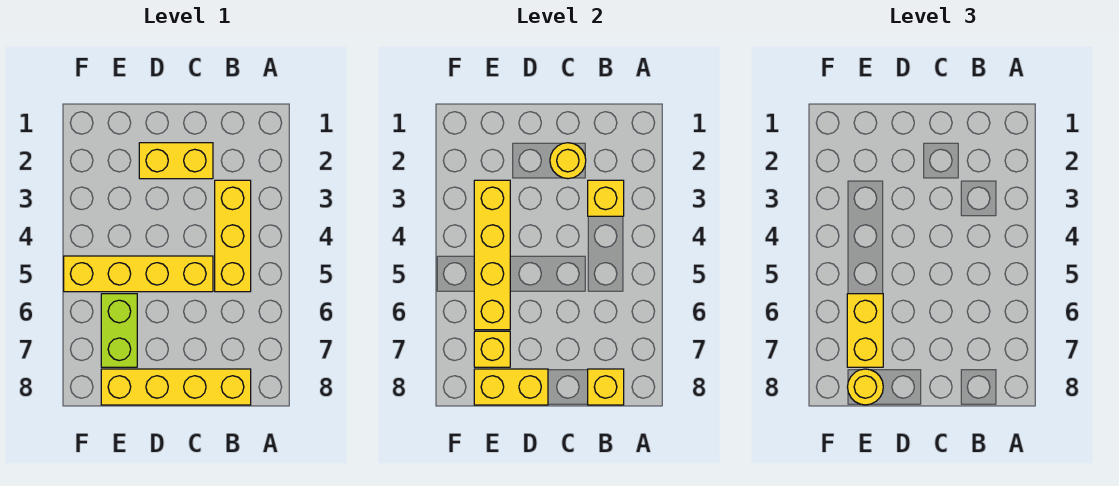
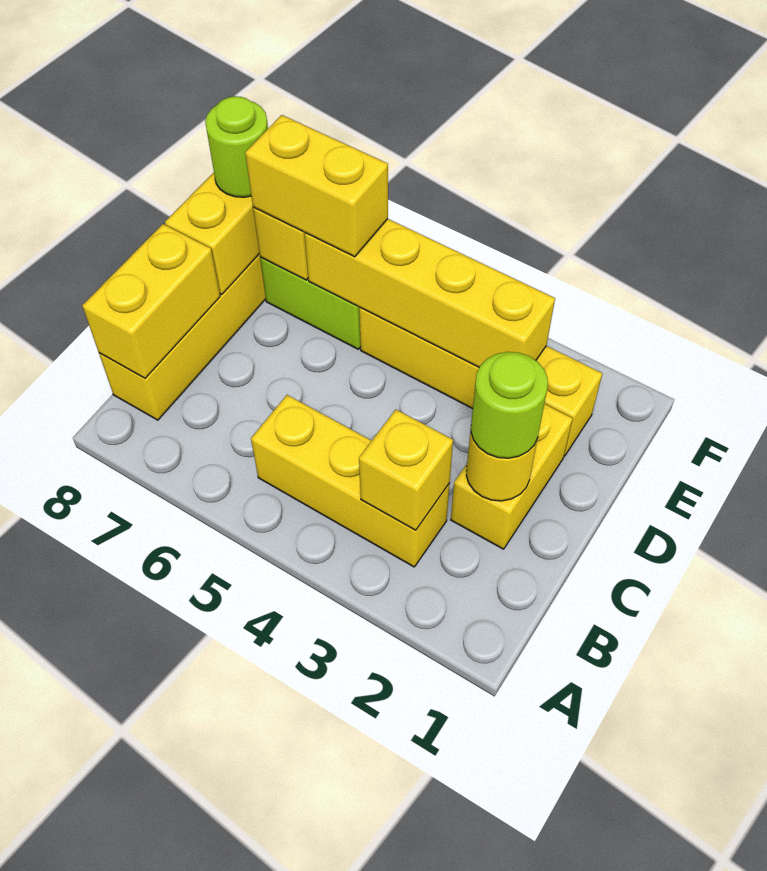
yellow brick B8 level 2 -> yellow brick B8:C8 level 2
none -> lime round brick C2 level 3
yellow brick C5:F5 level 1 -> yellow brick E2:E5 level 1
yellow round brick E8 level 3 -> lime round brick E8 level 3

